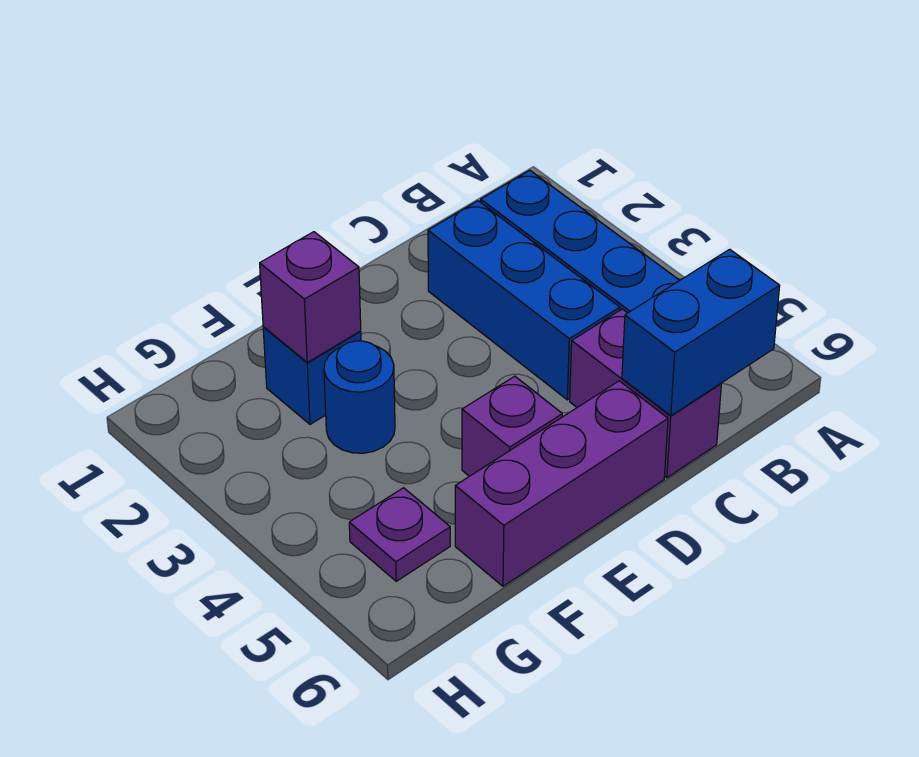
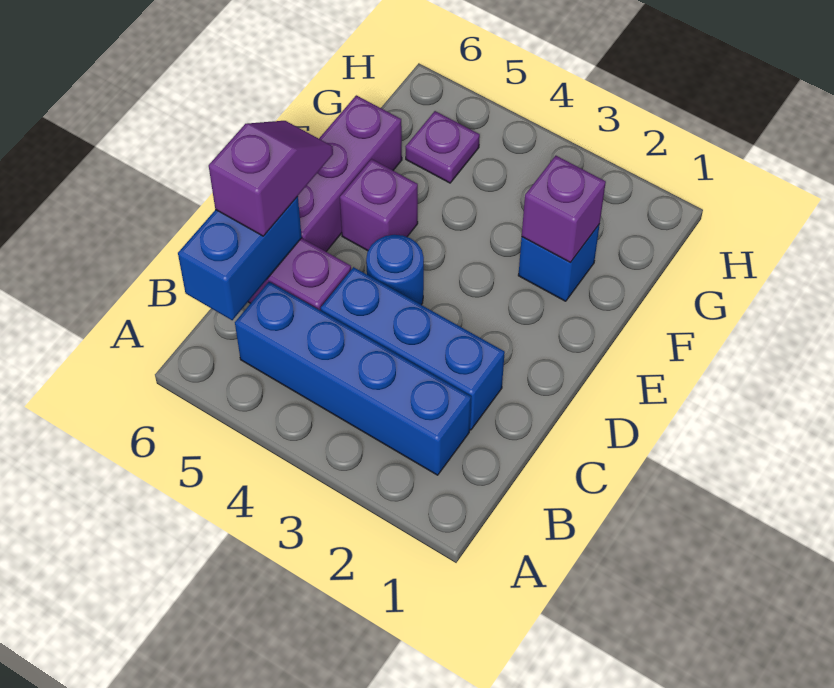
none -> purple slope C6:D6 level 3 top C
blue round brick F3 level 1 -> blue round brick D4 level 1

